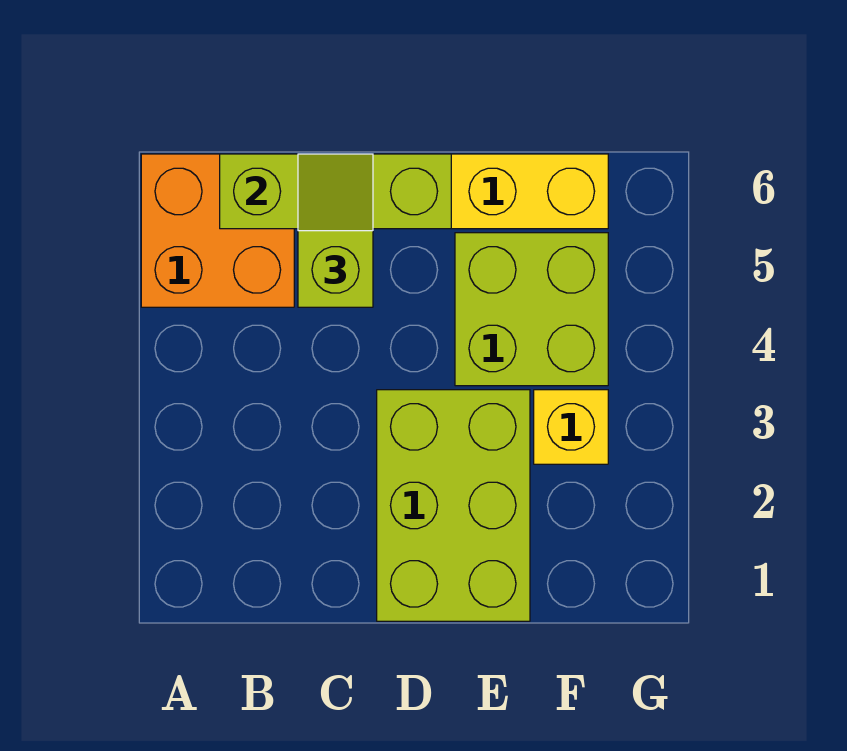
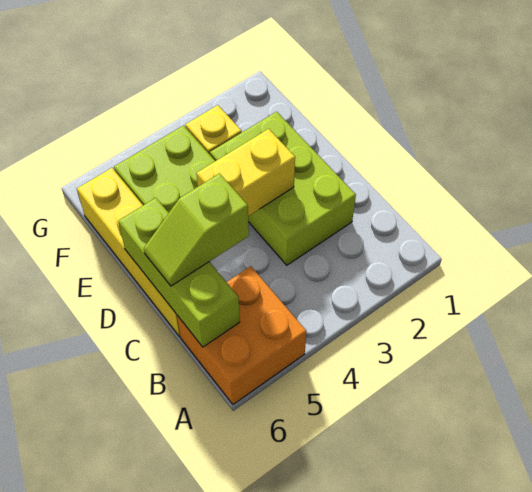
lime brick D1:E3 level 1 -> lime brick C2:E3 level 1
none -> yellow brick D3:D4 level 2

